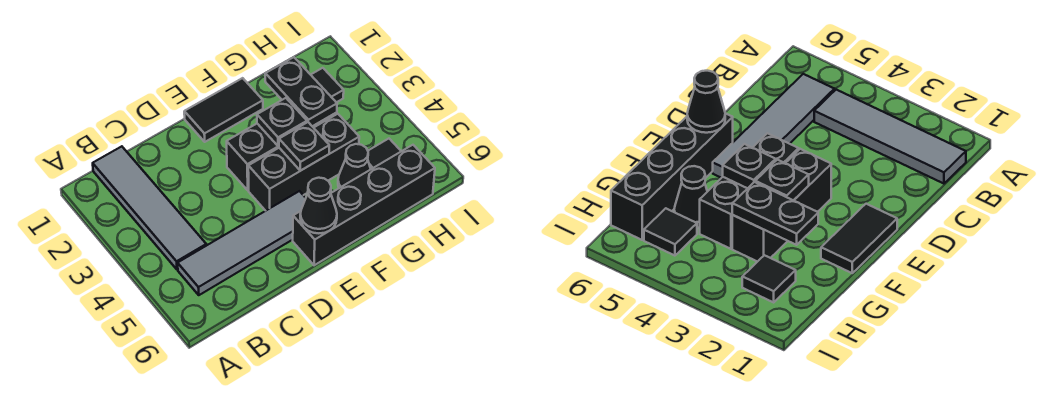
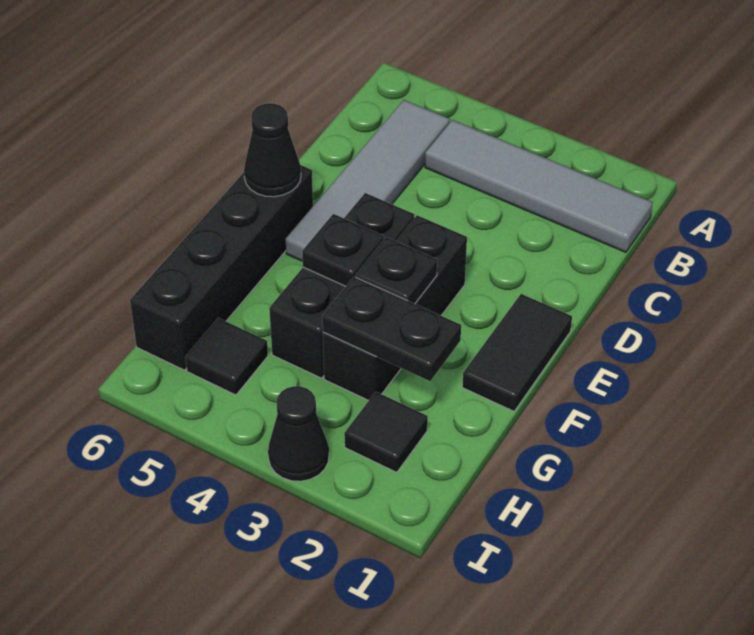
black cone G5 level 1 -> black cone I3 level 1

